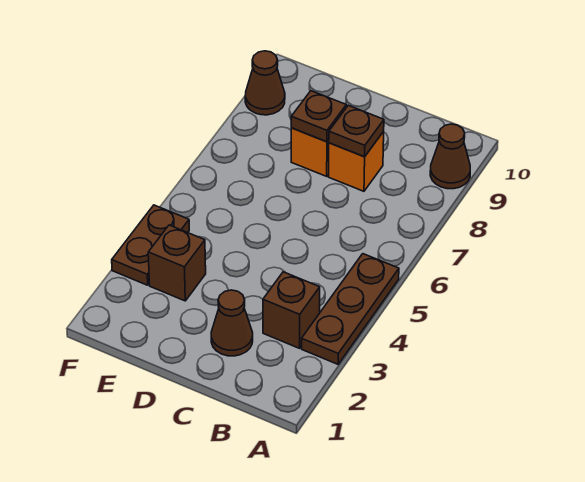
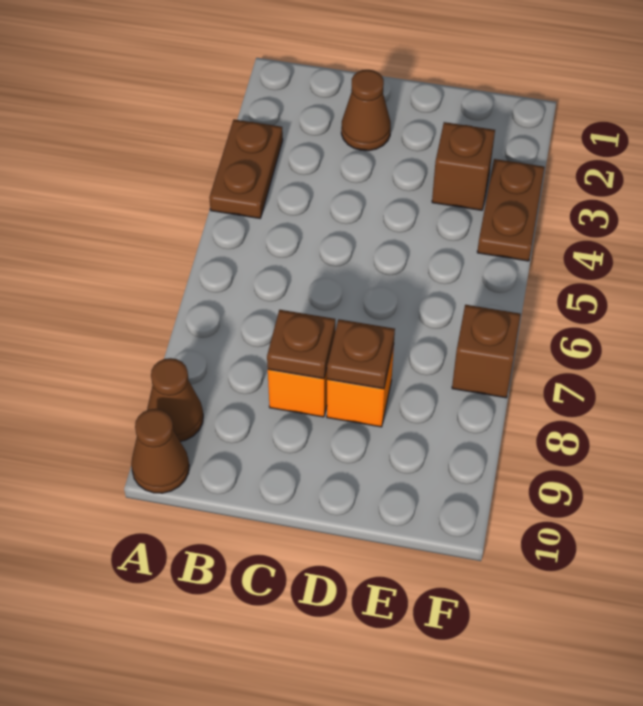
brown plate A3:A5 level 1 -> brown plate A3:A4 level 1
brown brick B3 level 1 -> brown brick F7 level 1
brown cone F9 level 1 -> brown cone A10 level 1

